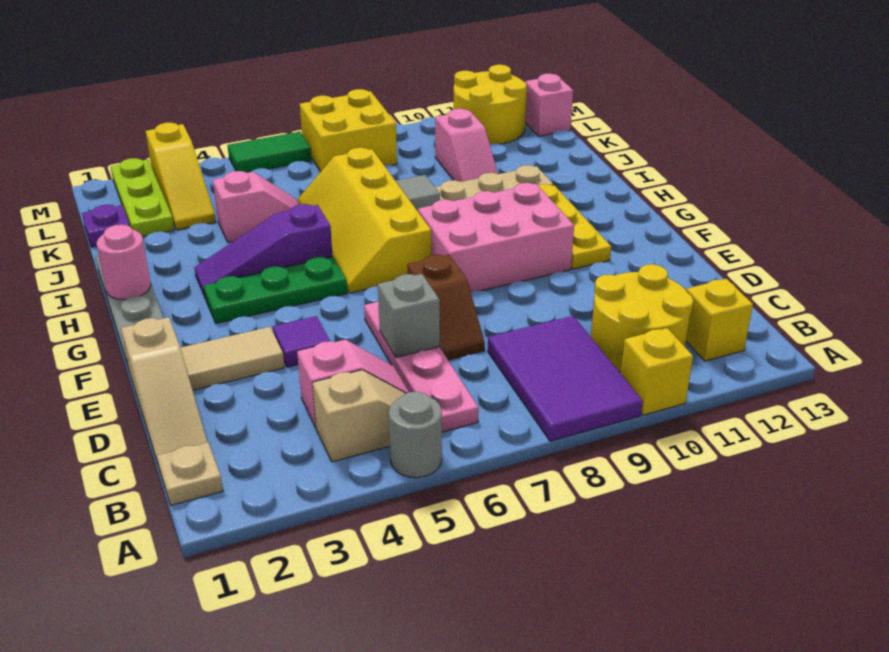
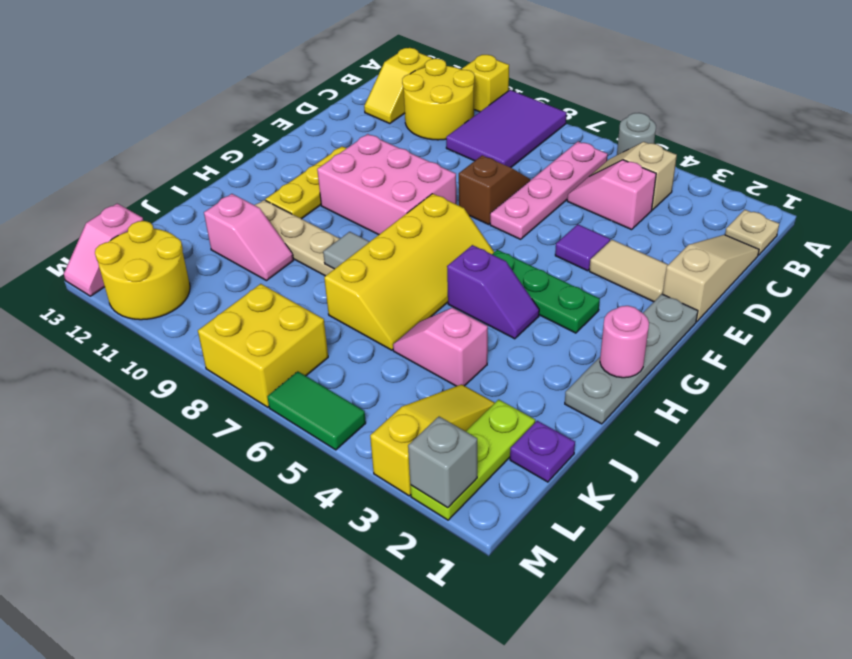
grey brick D6 level 2 -> grey brick M2 level 2
purple slope H3:H5 level 1 top 5 -> purple slope H4:H5 level 1 top 5
pink slope J10:K10 level 1 top K -> pink slope J10:J11 level 1 top 11

